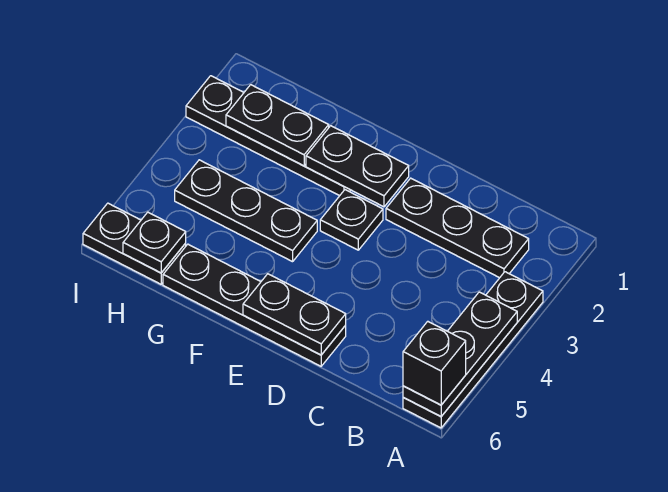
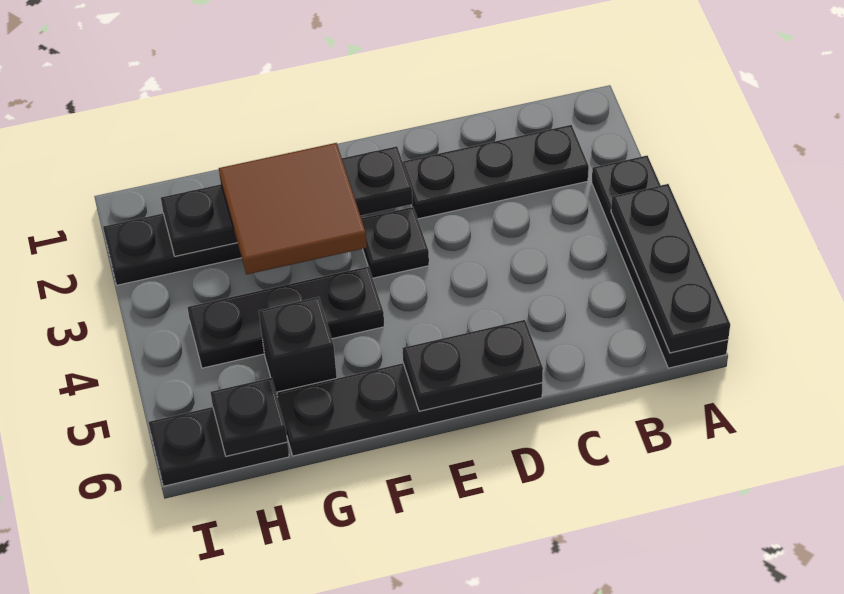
black brick A6 level 3 -> black brick G5 level 1
none -> brown tile F2:G3 level 3

